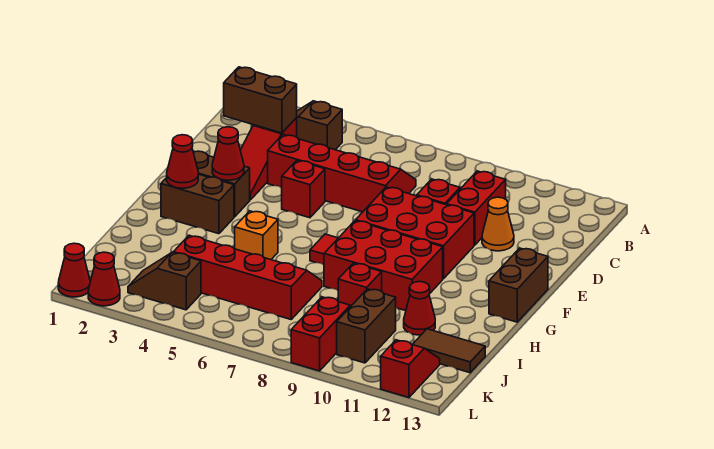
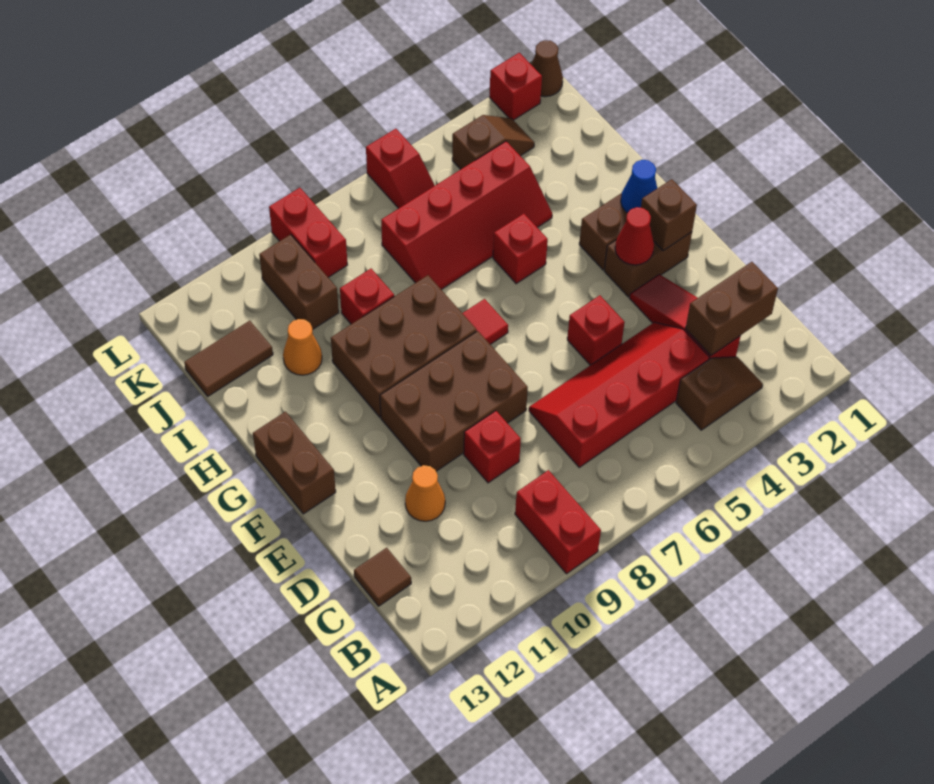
red slope C4:D7 level 1 top D -> red slope C4:D7 level 1 top C
red brick C10:D10 level 1 -> red brick A9:B9 level 1
none -> brown tile C13 level 1
red brick E8:F10 level 1 -> brown brick E8:F10 level 1
none -> brown brick F2 level 2
red cone G2 level 2 -> blue cone G2 level 2
red brick G8:H10 level 1 -> brown brick G8:H10 level 1
orange brick H5 level 1 -> red brick H5 level 1
red cone I11 level 1 -> orange cone I11 level 1
red slope K12:L12 level 1 top L -> red slope K6:L6 level 1 top L
red cone L1 level 1 -> brown cone L1 level 1
red cone L2 level 1 -> red brick L2 level 1

